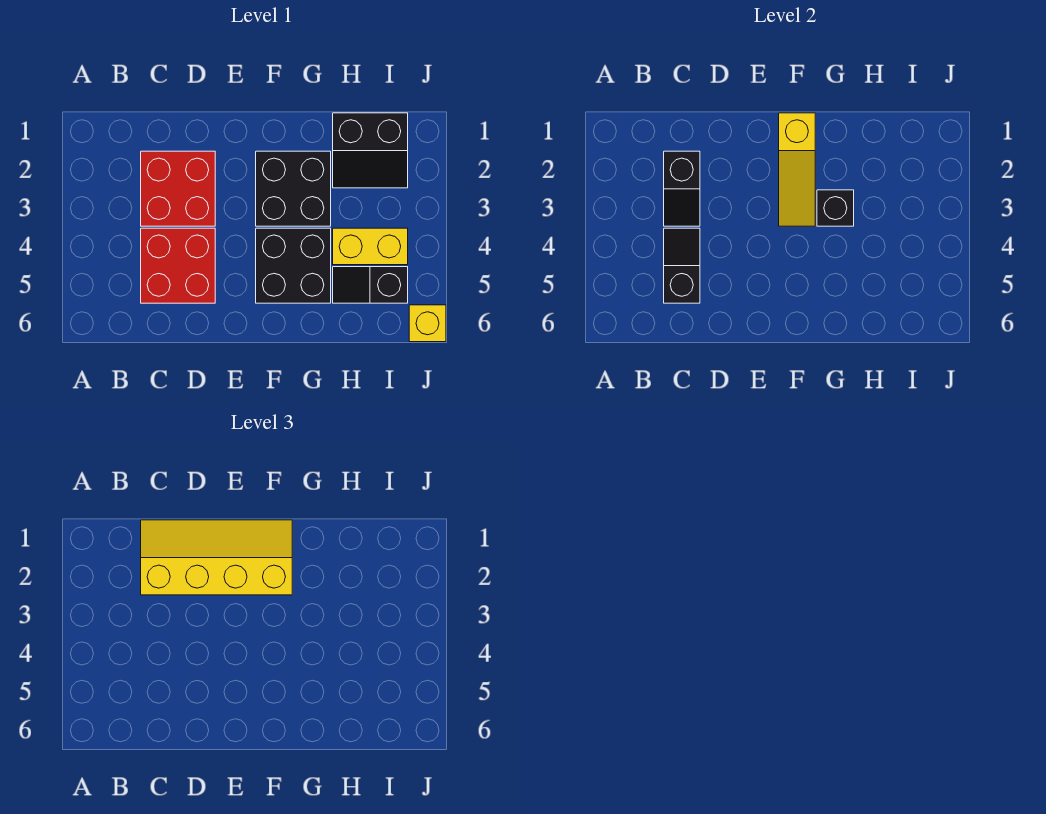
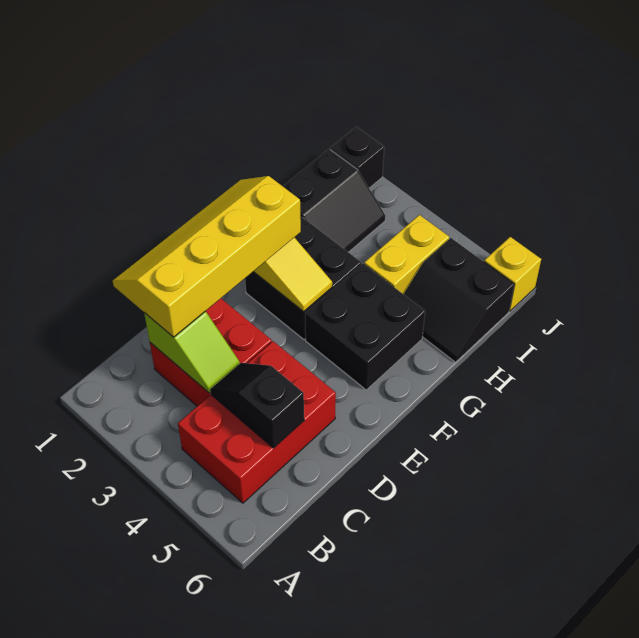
black slope C2:C3 level 2 top 2 -> lime slope C2:C3 level 2 top 2
red brick C4:D5 level 1 -> red brick B4:D5 level 1
black brick G3 level 2 -> black brick J1 level 1
black slope H5:I5 level 1 top I -> black slope H5:I6 level 1 top I

